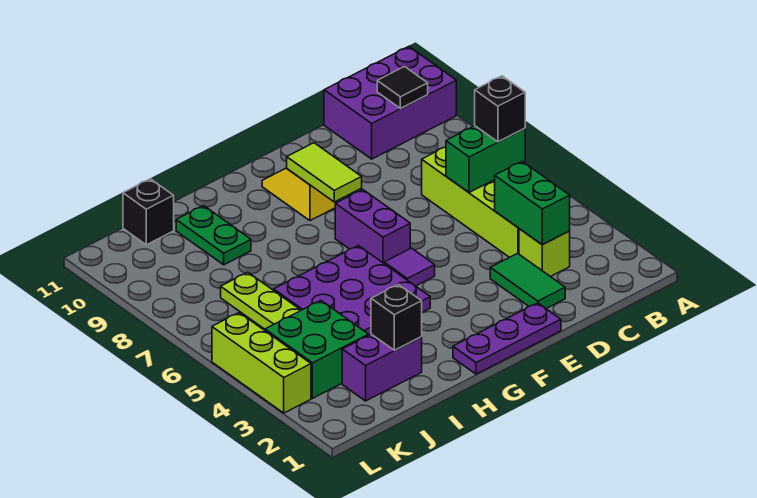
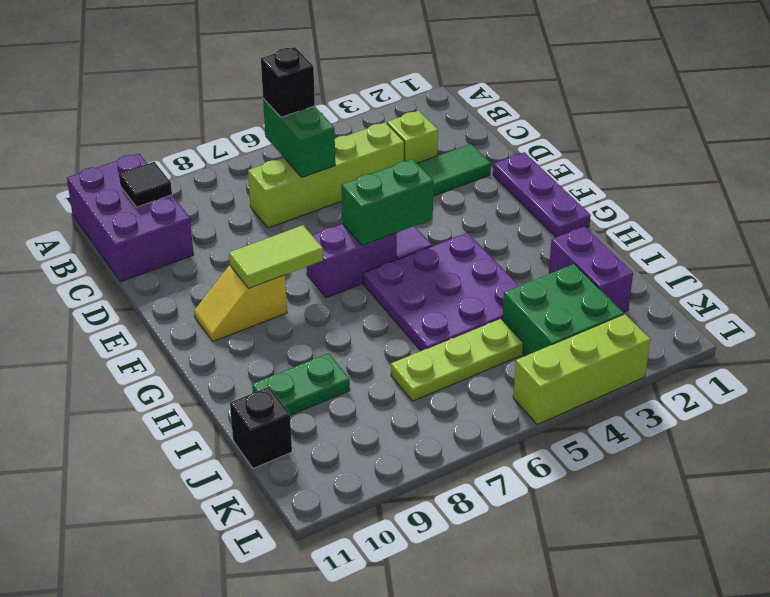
green brick C3:C4 level 2 -> green brick F5:F6 level 2
black brick I2 level 2 -> none

